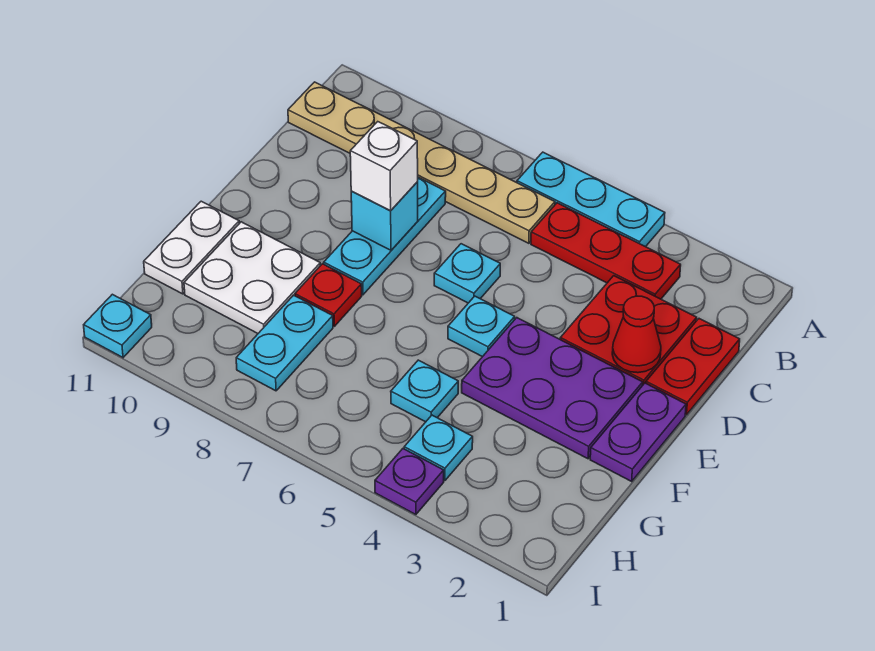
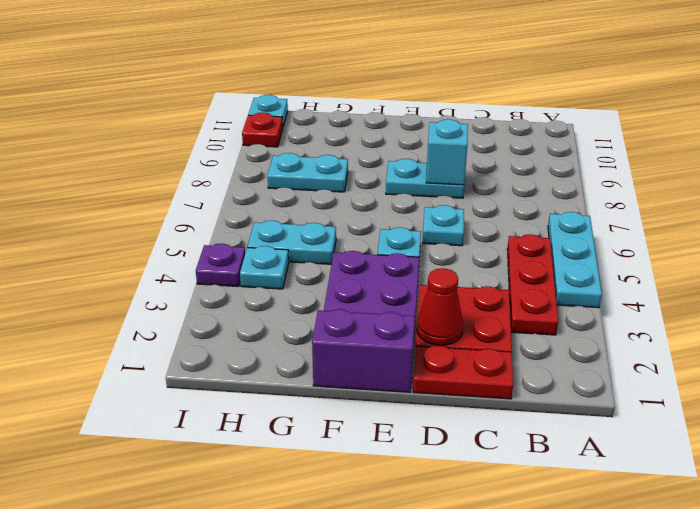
tan plate B6:B11 level 1 -> none
cyan plate C8:E8 level 1 -> cyan plate D8:E8 level 1
white brick D8 level 3 -> none
purple plate E1:F1 level 1 -> purple brick E1:F1 level 1
red plate F8 level 1 -> red plate I10 level 1
white plate F9:G10 level 1 -> none
white plate F11:G11 level 1 -> none
cyan plate G5 level 1 -> cyan plate G5:H5 level 1

